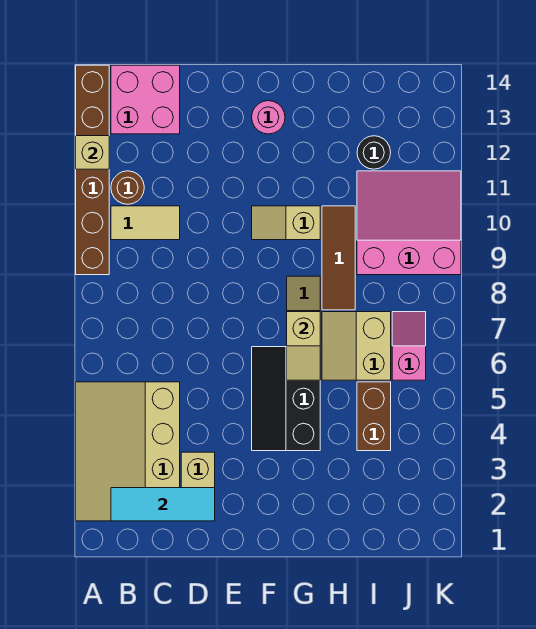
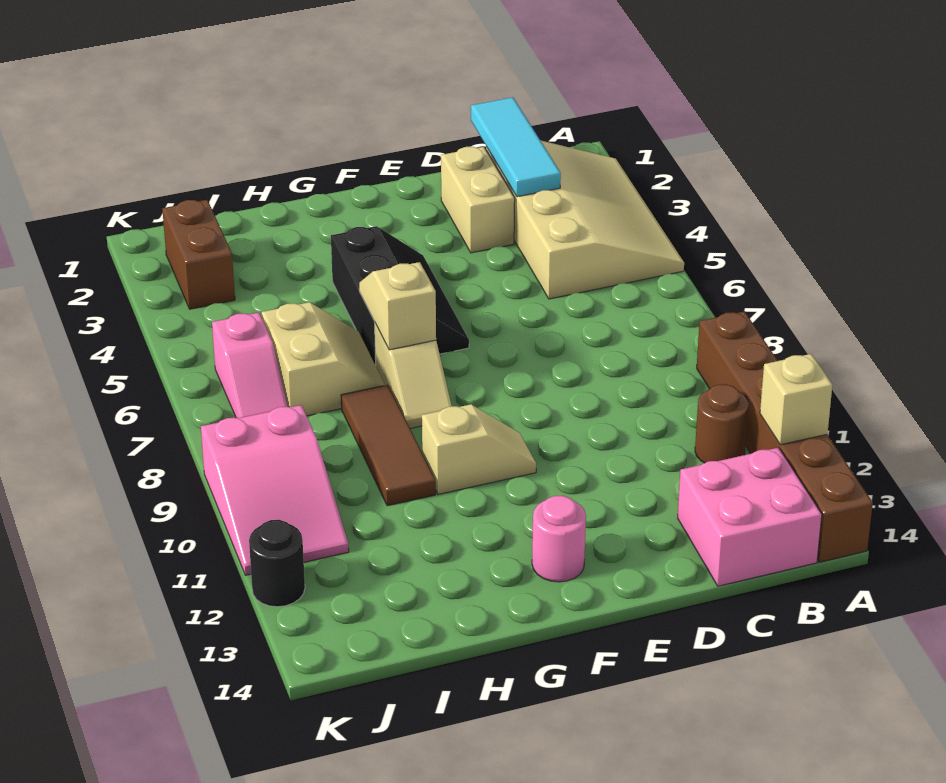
cyan tile B2:D2 level 2 -> cyan tile C1:C3 level 2
tan tile B10:C10 level 1 -> none
brown brick I4:I5 level 1 -> brown brick J2:J3 level 1
pink slope I9:K11 level 1 top 9 -> pink slope J9:K11 level 1 top 9
black round brick I12 level 1 -> black round brick K12 level 1

